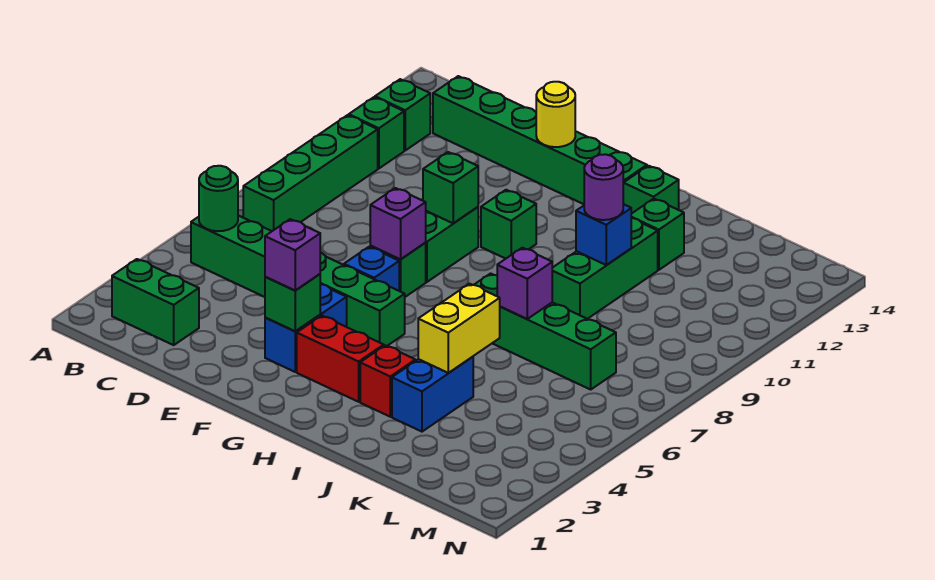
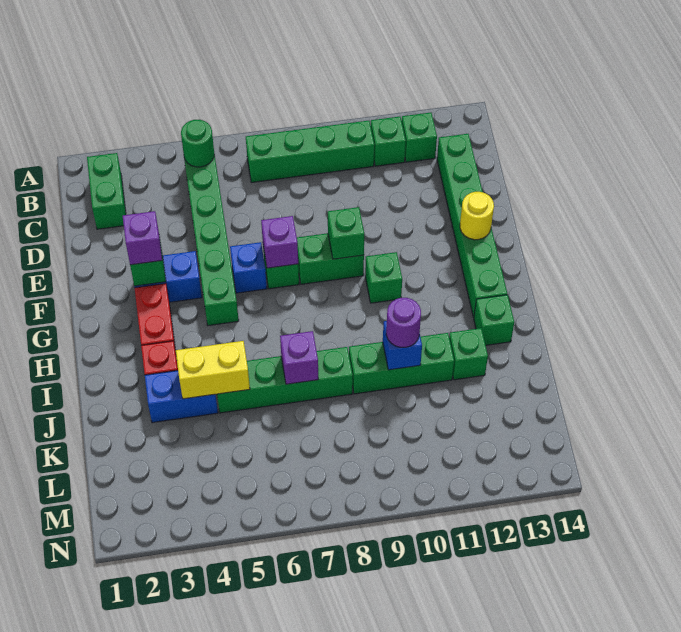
green brick I7:L7 level 1 -> green brick J5:J8 level 1

